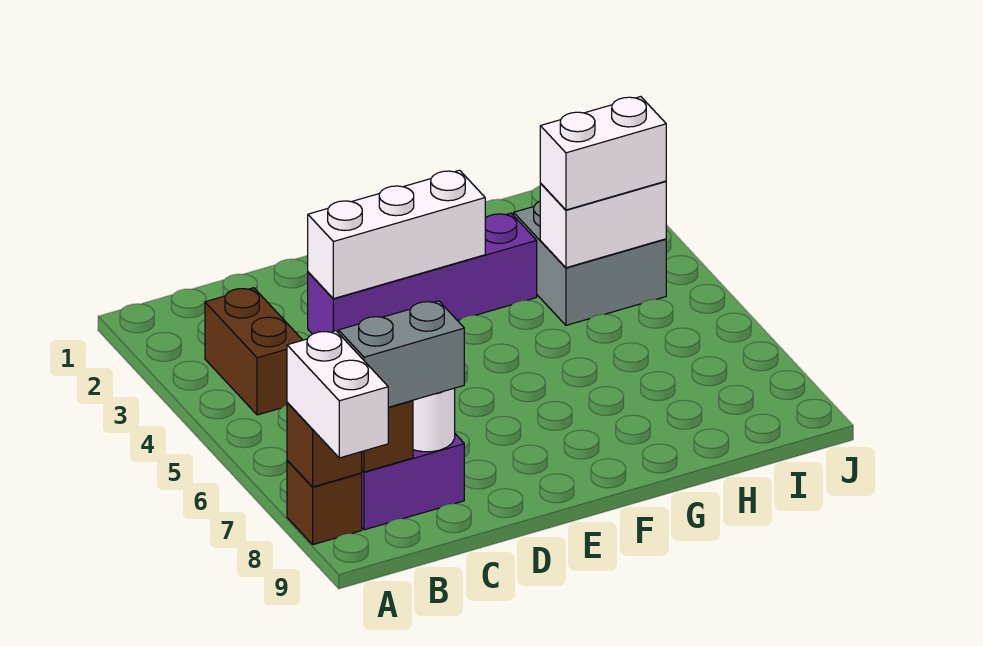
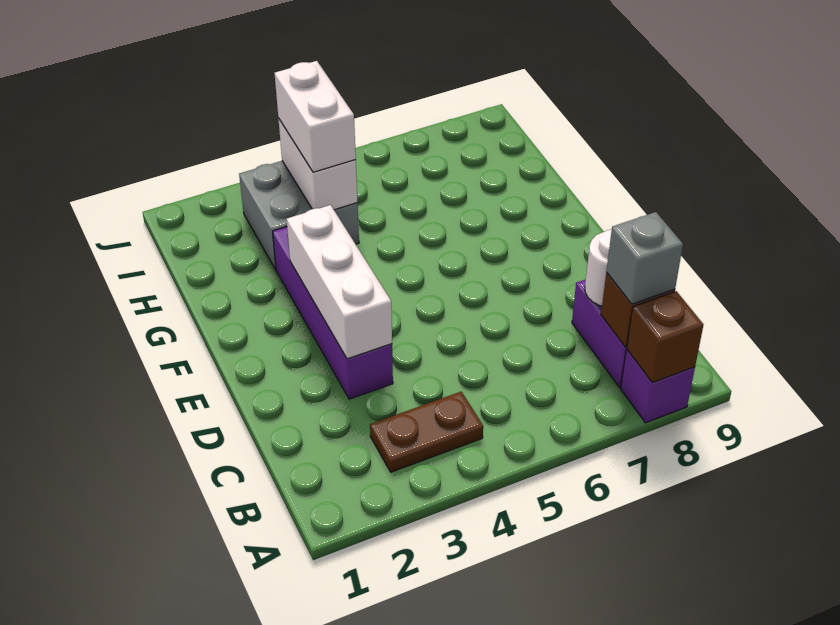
brown brick A8 level 1 -> purple brick A8 level 1
white brick A8:A9 level 3 -> none
brown brick B3:B4 level 1 -> brown plate B3:B4 level 1
grey brick B8:C8 level 3 -> grey brick B8 level 3

